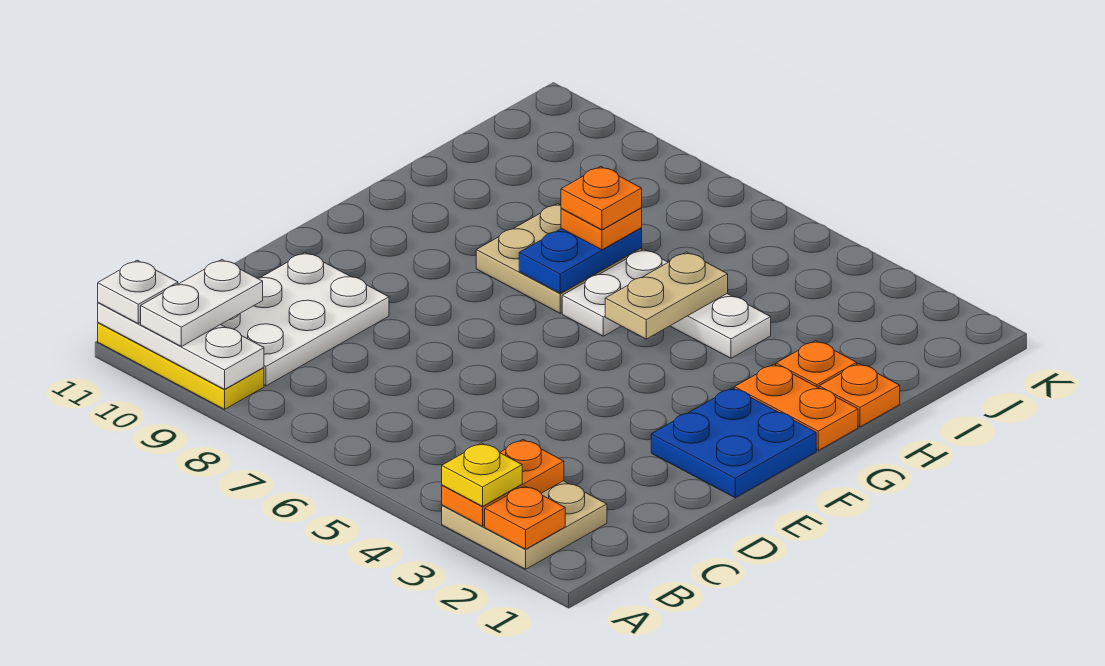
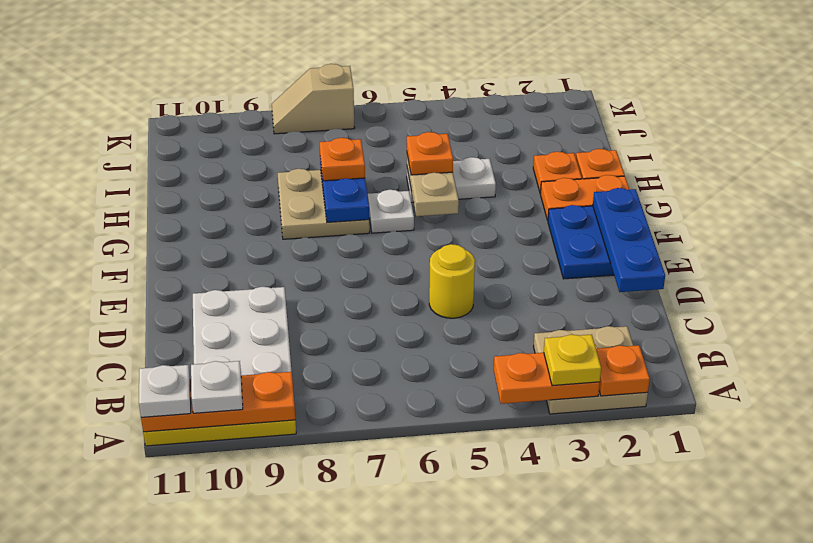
orange plate A3:B3 level 2 -> orange plate A3:A4 level 2
white plate A9:A11 level 2 -> orange plate A9:A11 level 2
white plate A10:B10 level 3 -> white plate A10 level 3
none -> blue plate D1:F1 level 2
none -> yellow round brick D5 level 1
white plate G6:H6 level 1 -> white plate G6 level 1
orange plate H7 level 4 -> orange plate H5 level 3
none -> tan slope K7:K8 level 1 top 7

